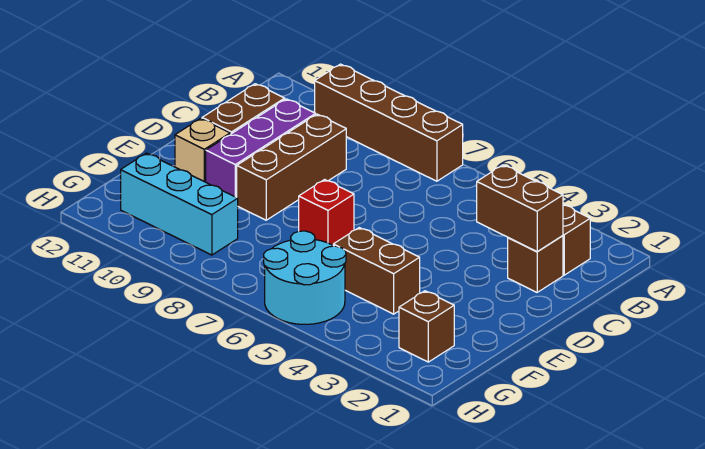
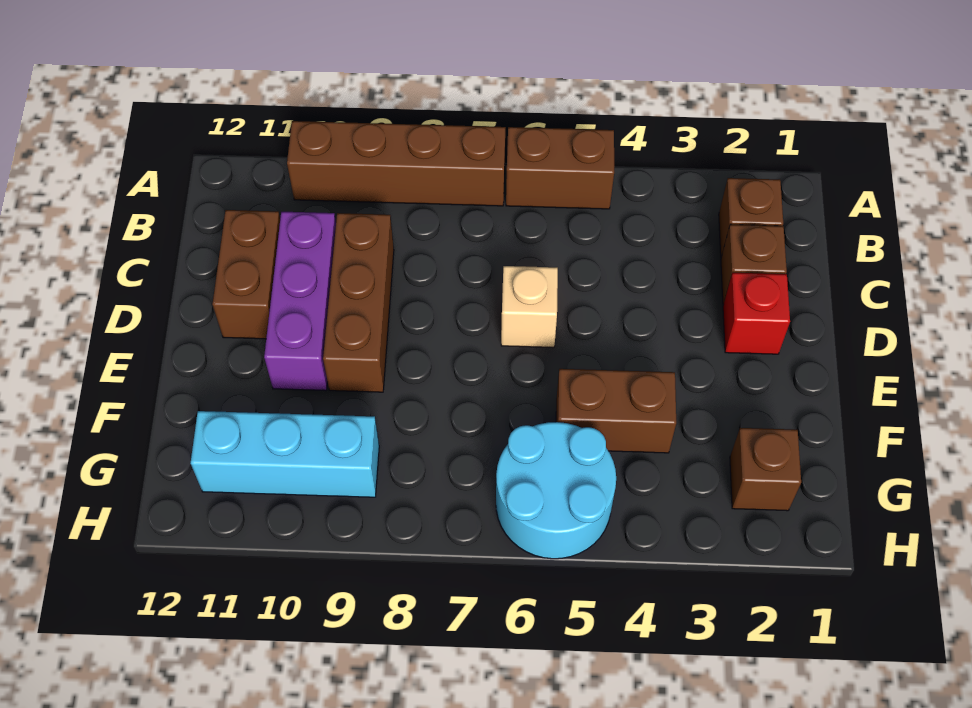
brown brick C2:C3 level 2 -> brown brick A5:A6 level 1
red brick E7 level 1 -> red brick D2 level 1
tan brick E11 level 1 -> tan brick D6 level 1

